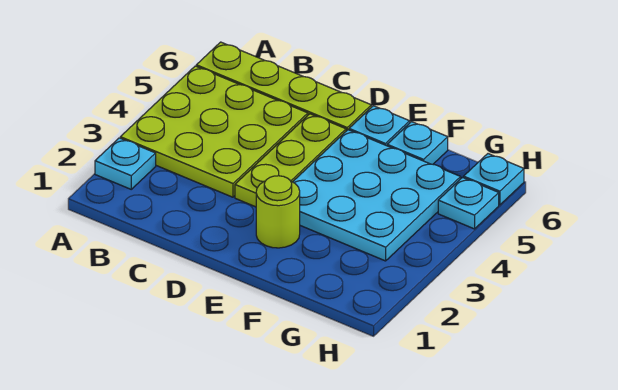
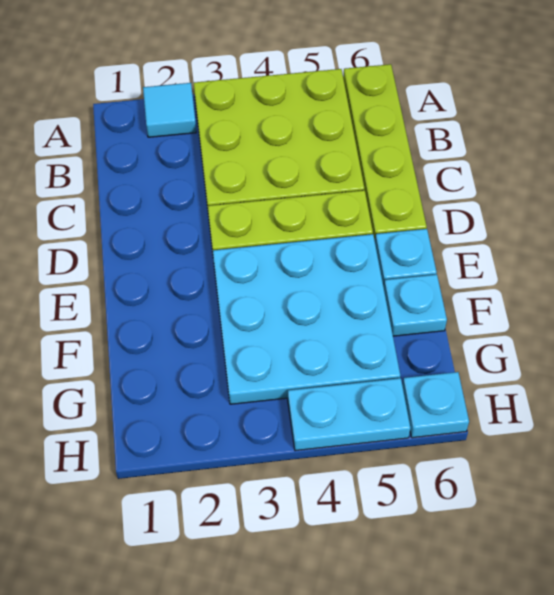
cyan plate A2 level 1 -> cyan tile A2 level 1
lime round brick E2 level 1 -> none
cyan plate H5 level 1 -> cyan plate H4:H5 level 1

